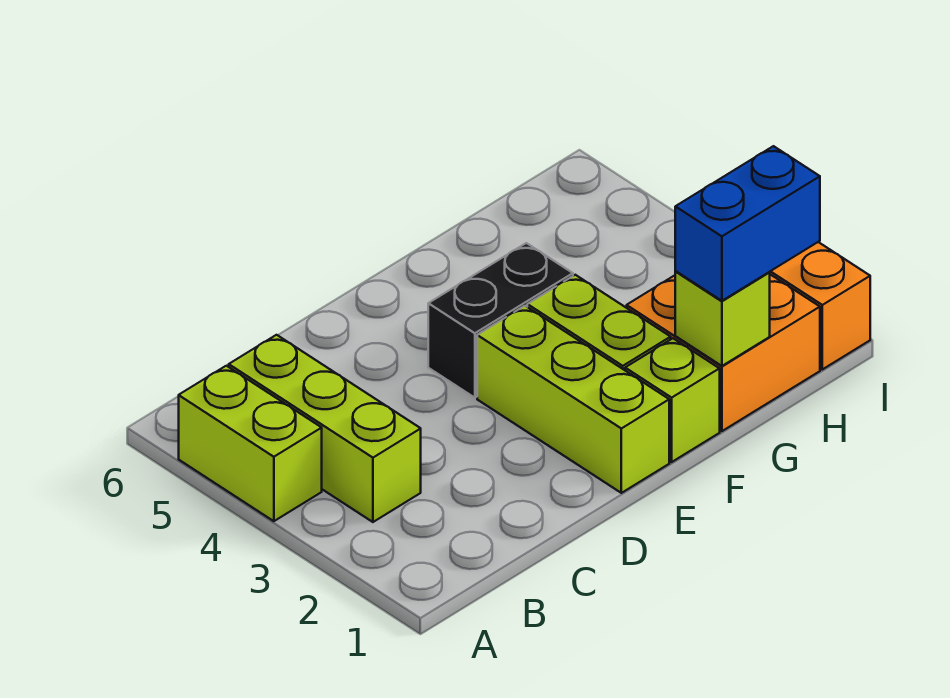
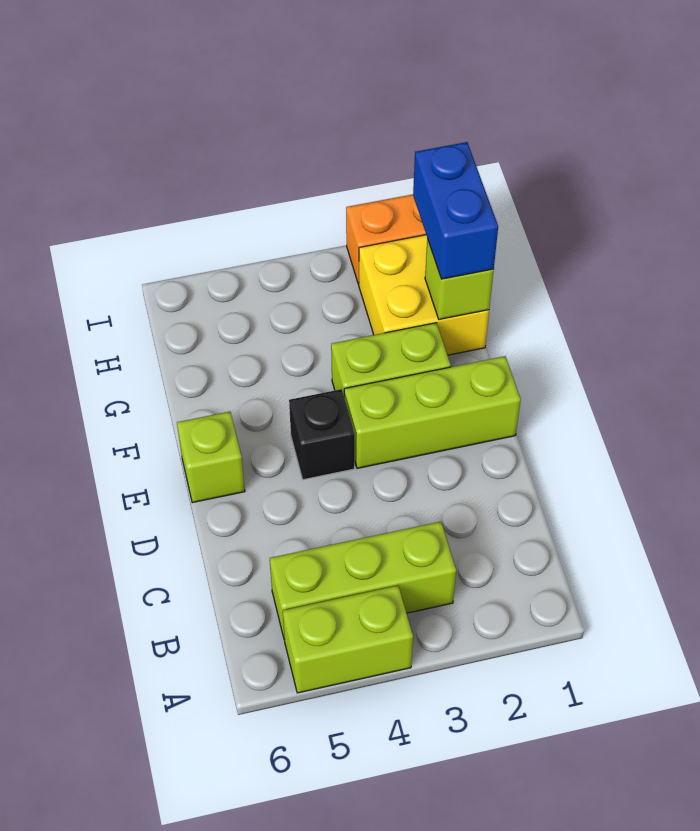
black brick E4:F4 level 1 -> black brick E4 level 1
lime brick F1 level 1 -> lime brick E6 level 1
orange brick G1:H2 level 1 -> yellow brick G1:H2 level 1

